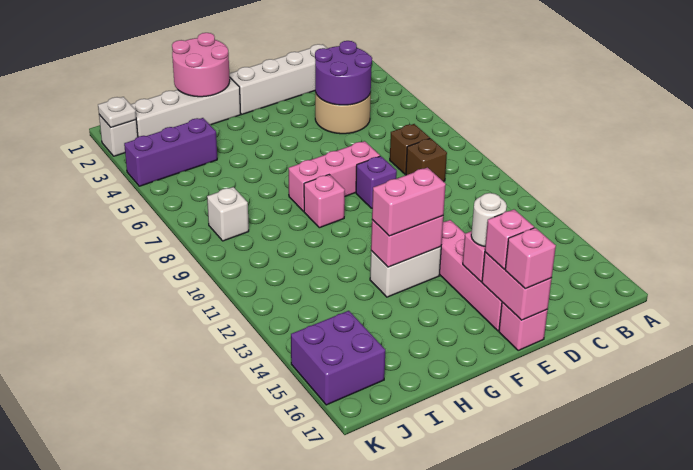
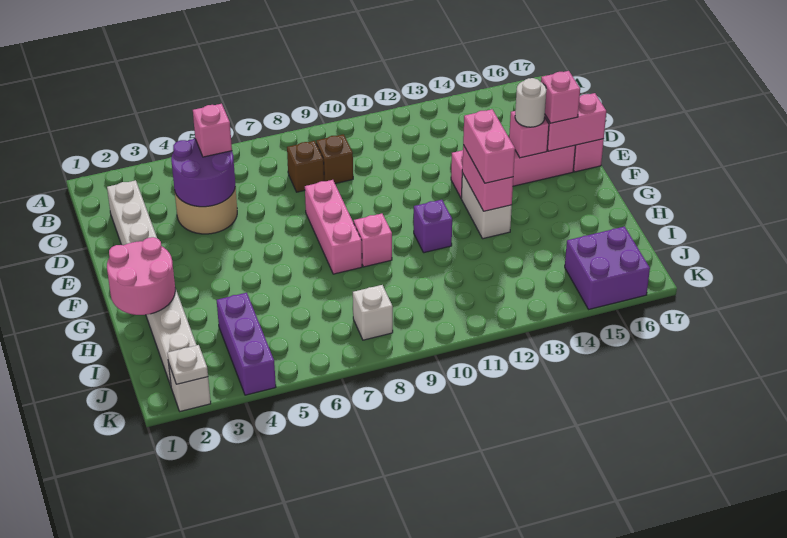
purple brick E9 level 1 -> purple brick G11 level 1
pink brick E17 level 3 -> pink brick C5 level 3

